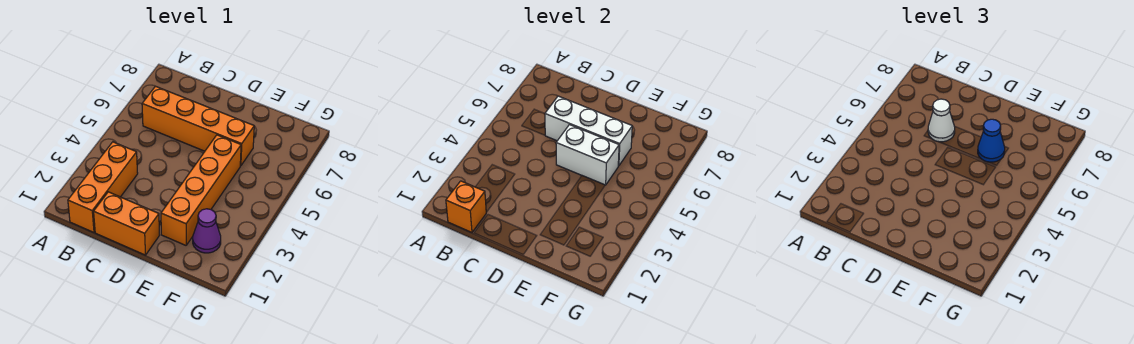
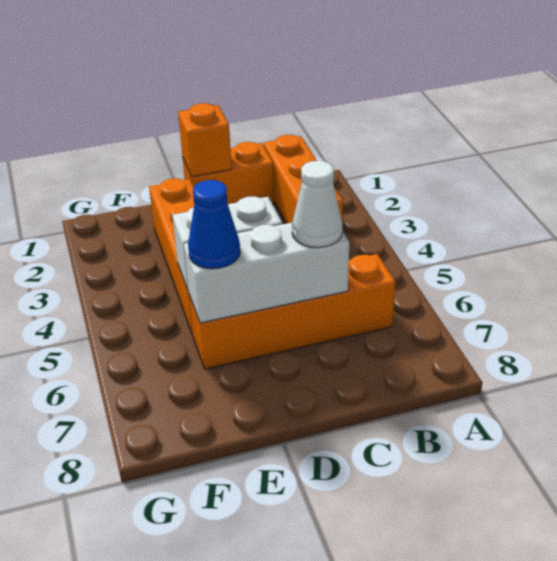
orange brick B1 level 2 -> orange brick D1 level 2
purple cone F2 level 1 -> none

